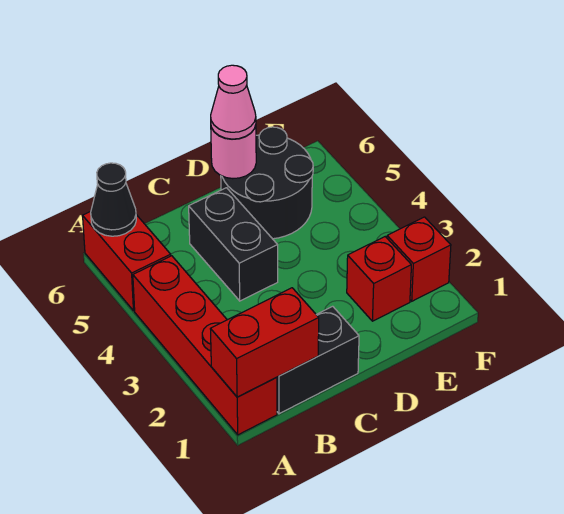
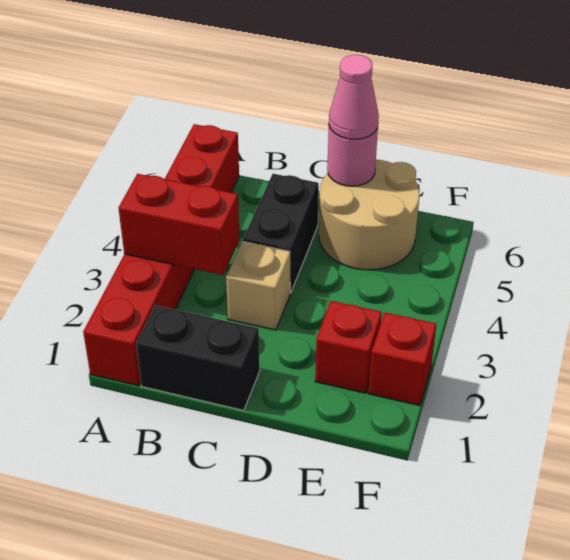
red brick A1:B1 level 2 -> red brick A3:B3 level 2
black cone A6 level 2 -> none
none -> tan brick C3 level 1
black round brick D5:E6 level 1 -> tan round brick D5:E6 level 1

